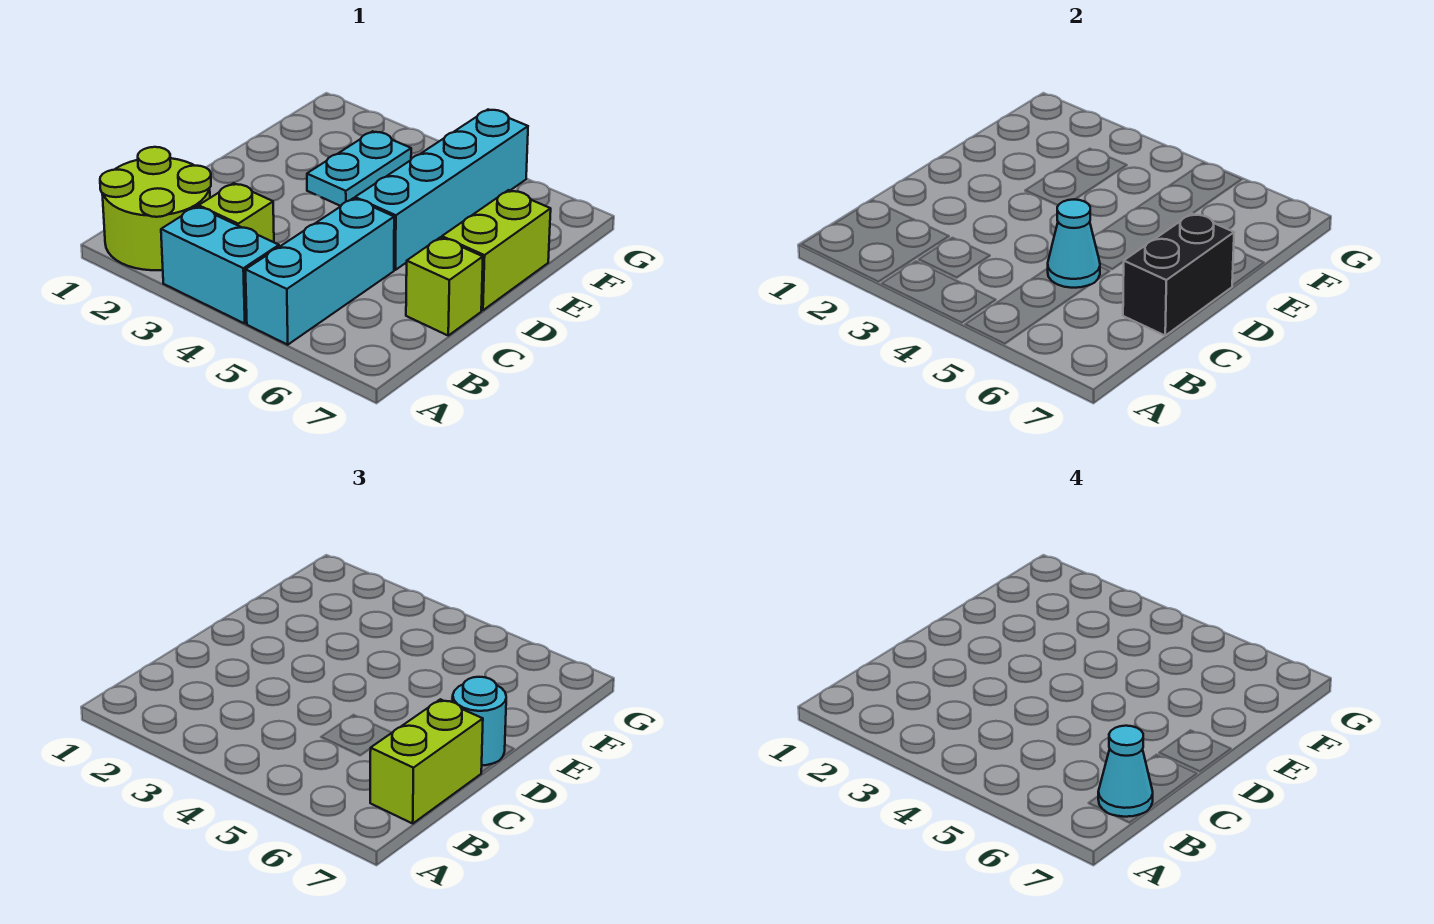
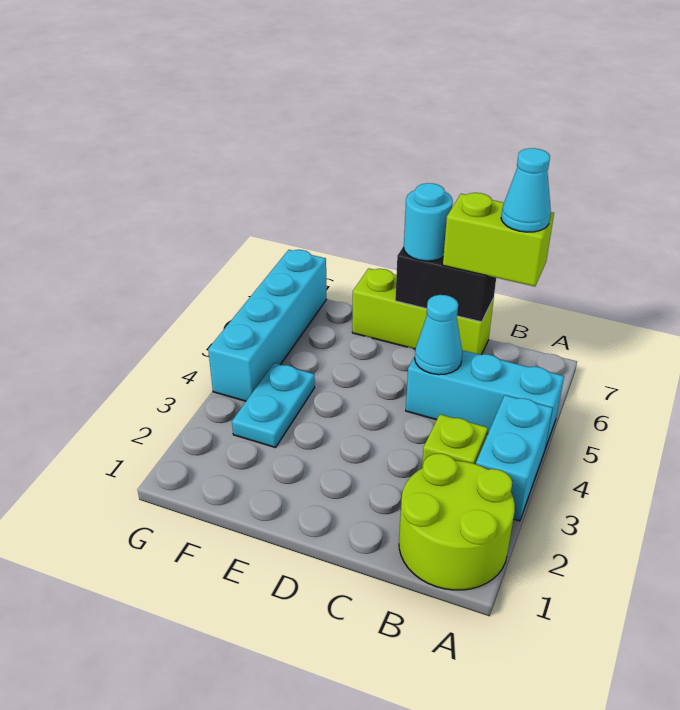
cyan brick D5:G5 level 1 -> cyan brick G4:G7 level 1
cyan plate E3:F3 level 1 -> cyan plate F3:F4 level 1

